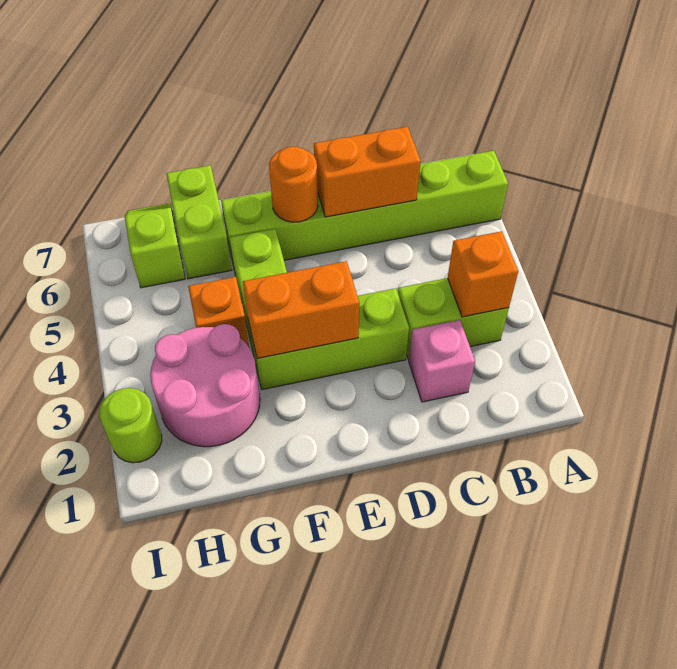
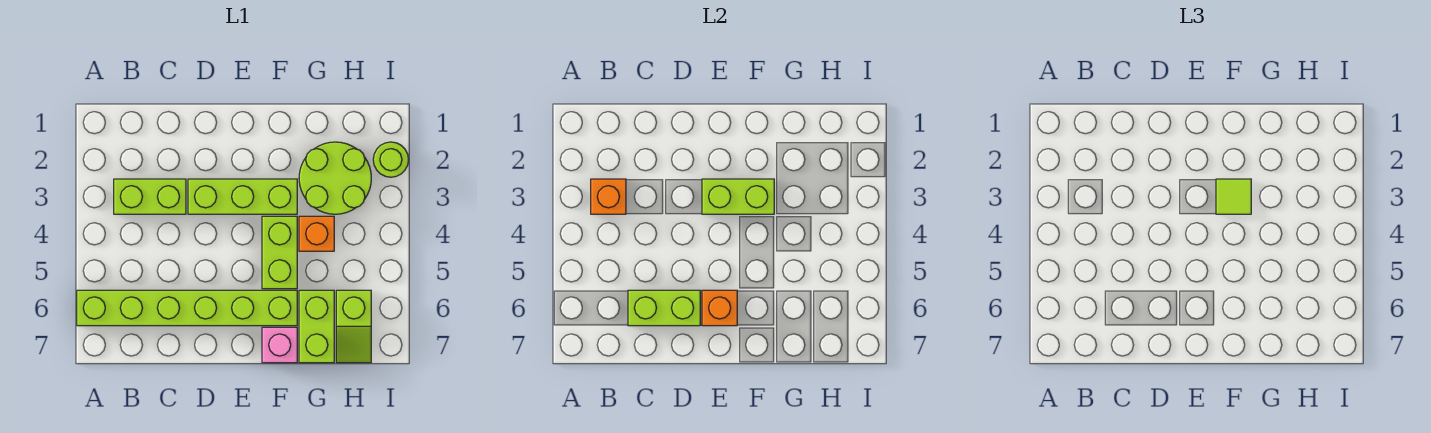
pink brick C2 level 1 -> pink brick F7 level 1
orange brick C6:D6 level 2 -> lime brick C6:D6 level 2
orange brick E3:F3 level 2 -> lime brick E3:F3 level 2
orange round brick E6 level 2 -> orange brick E6 level 2
none -> lime tile F3 level 3
pink round brick G2:H3 level 1 -> lime round brick G2:H3 level 1

